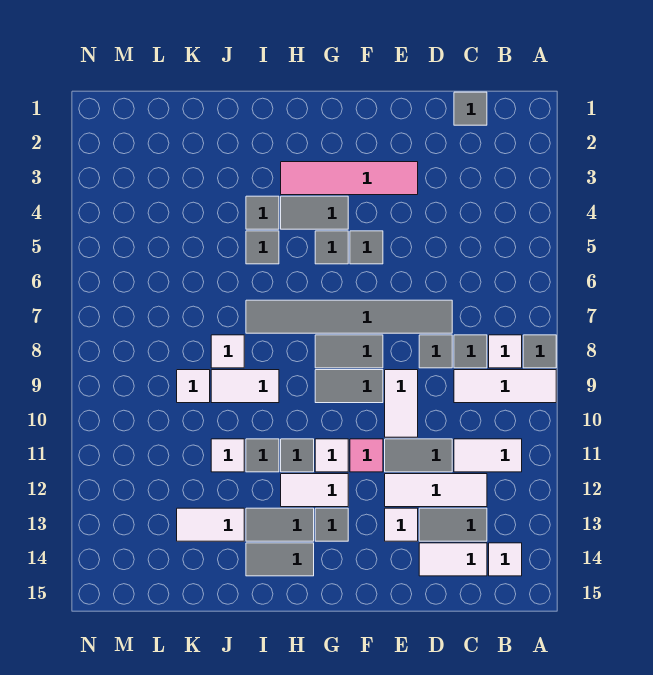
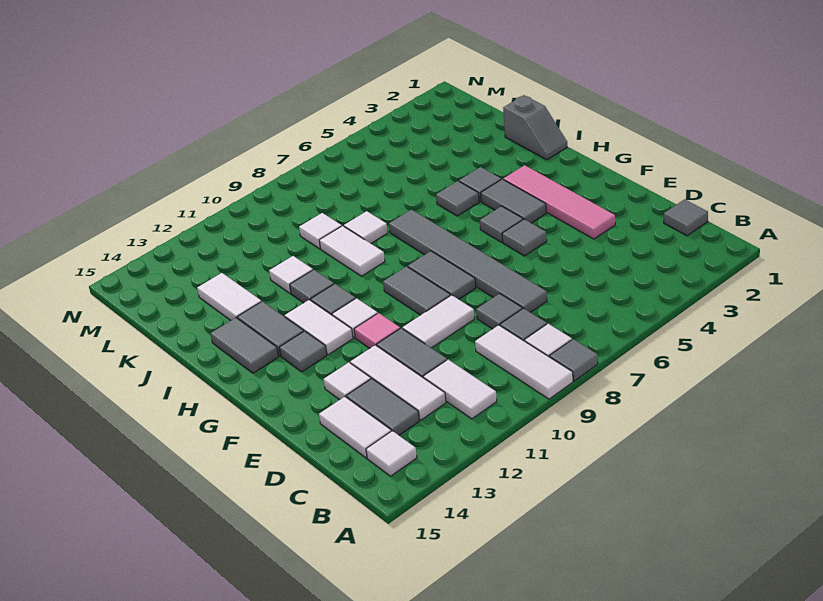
none -> grey slope I1:J1 level 1 top J

